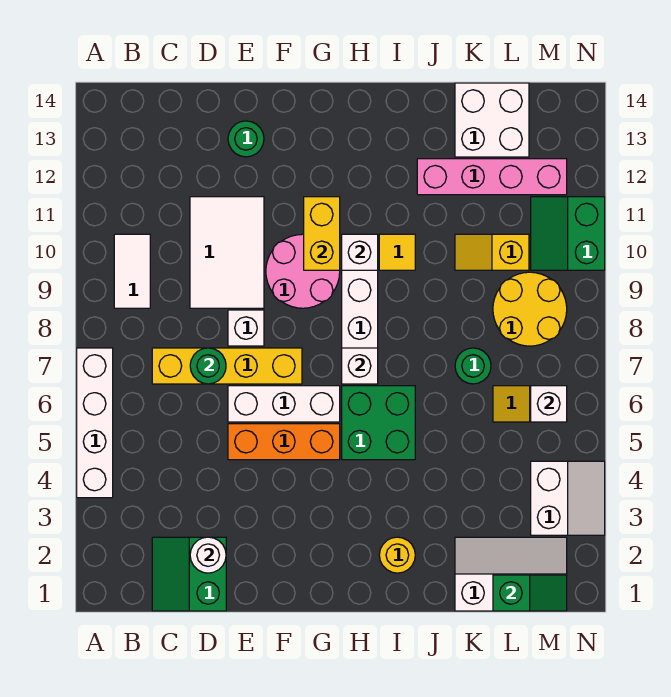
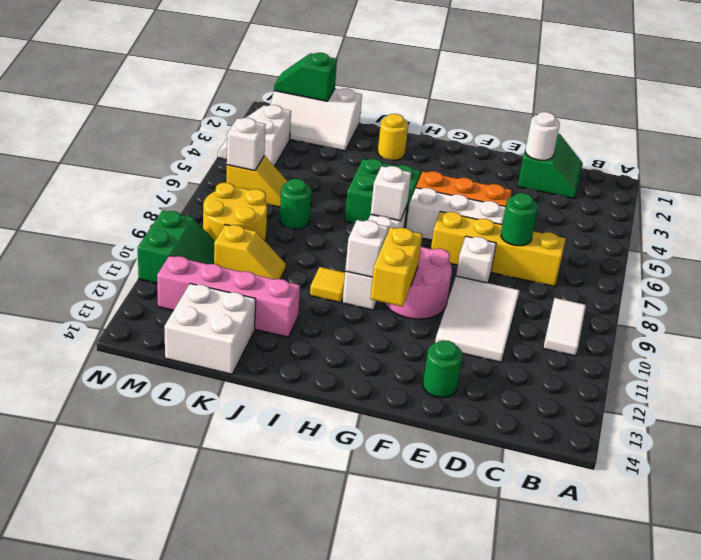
white brick A4:A7 level 1 -> none

